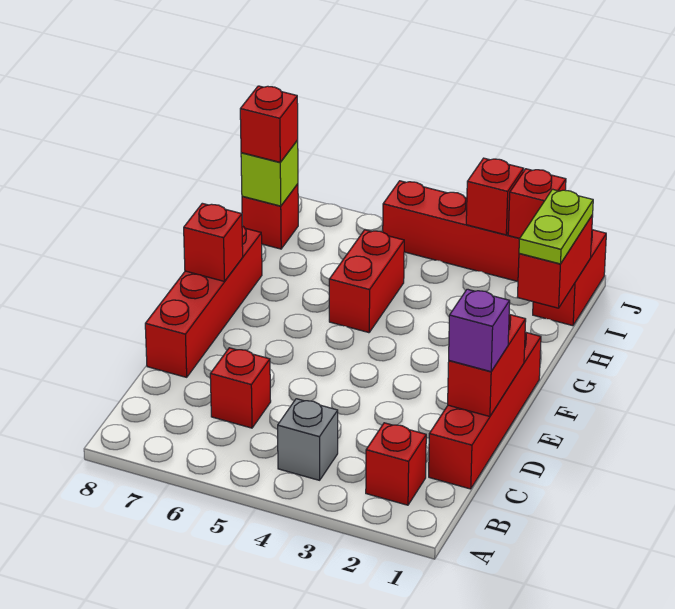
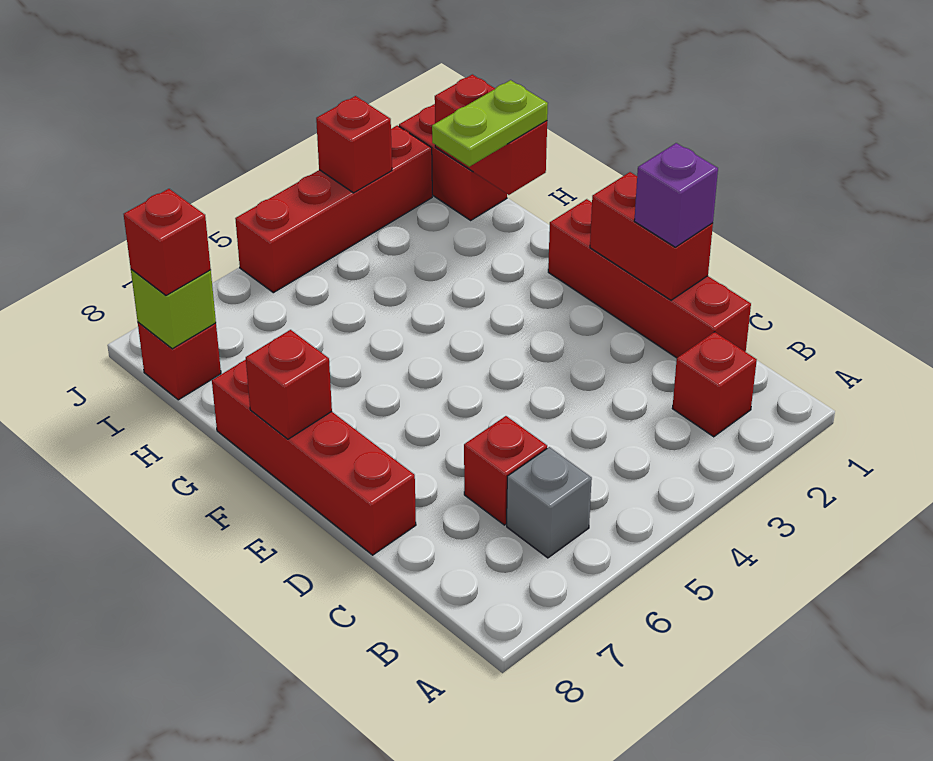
grey brick B4 level 1 -> grey brick B6 level 1
red brick G5:H5 level 1 -> none
lime plate H1:I1 level 3 -> lime plate H1:H2 level 3
red brick J2 level 2 -> none

